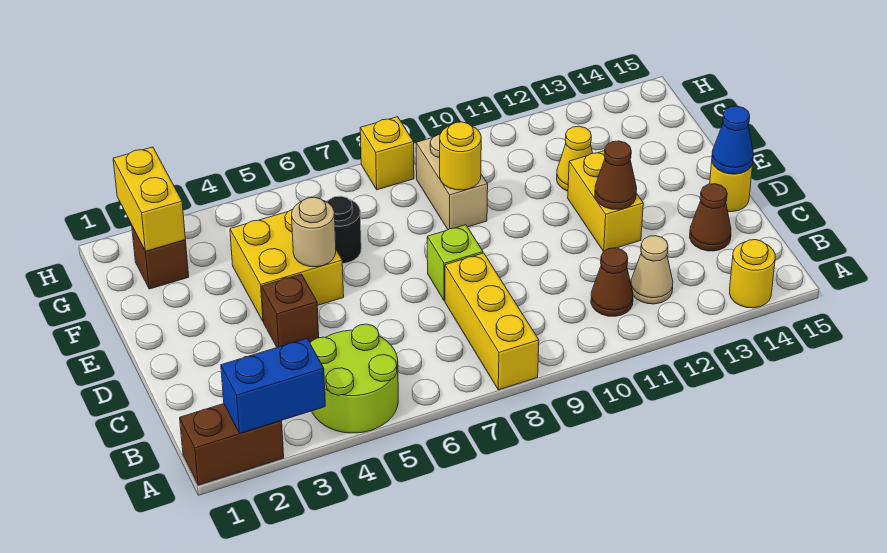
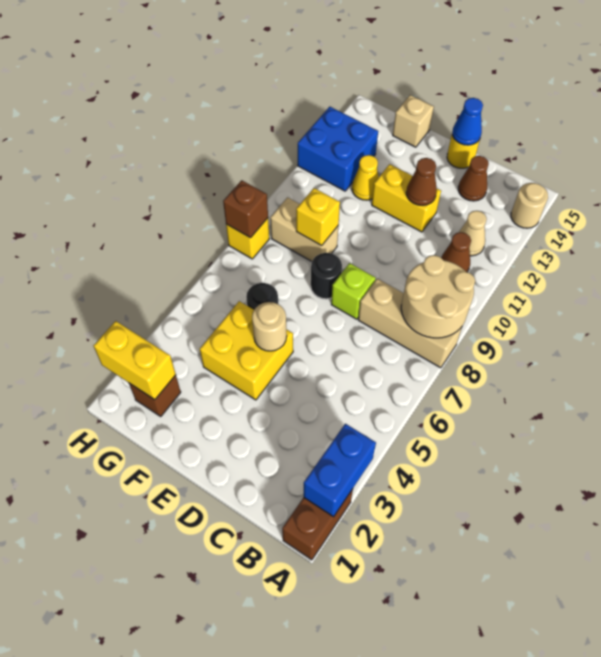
lime round brick A4:B5 level 1 -> none
yellow brick A8:C8 level 1 -> tan brick A8:C8 level 1
none -> tan round brick A8:B9 level 2
yellow round brick A14 level 1 -> tan round brick A14 level 1
brown brick D4 level 1 -> brown brick H8 level 2
none -> black round brick E8 level 1
yellow round brick F9 level 2 -> yellow brick F9 level 2
none -> tan brick F15 level 1
none -> blue brick G12:H13 level 1

